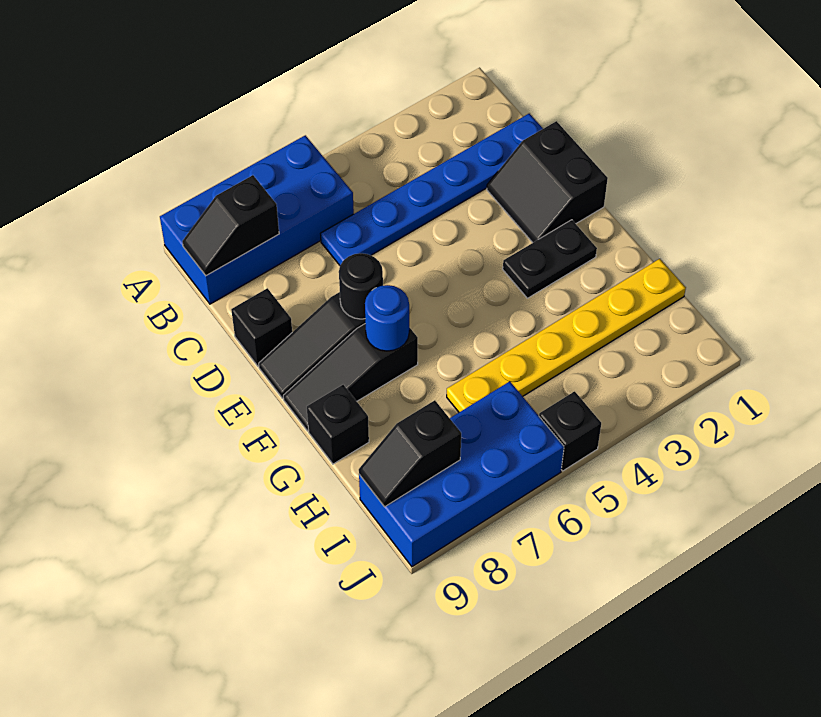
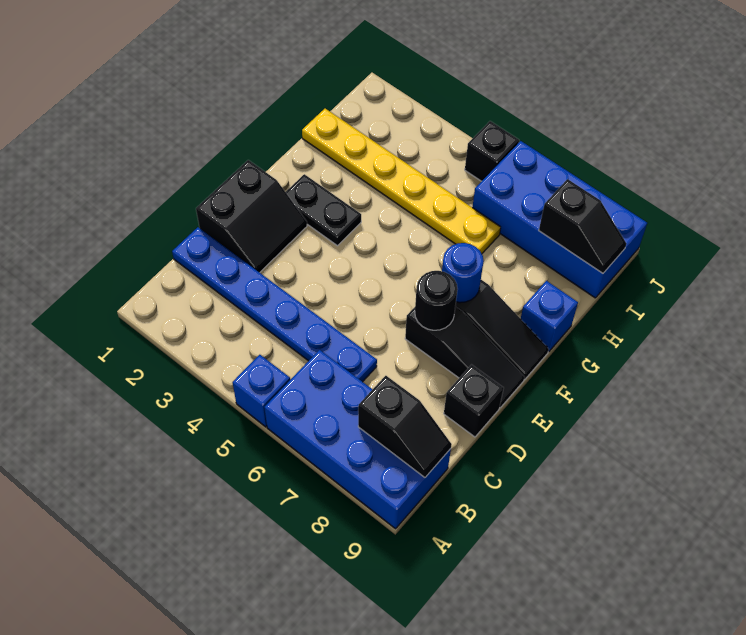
none -> blue brick A5 level 1
black brick G9 level 1 -> blue brick G9 level 1

